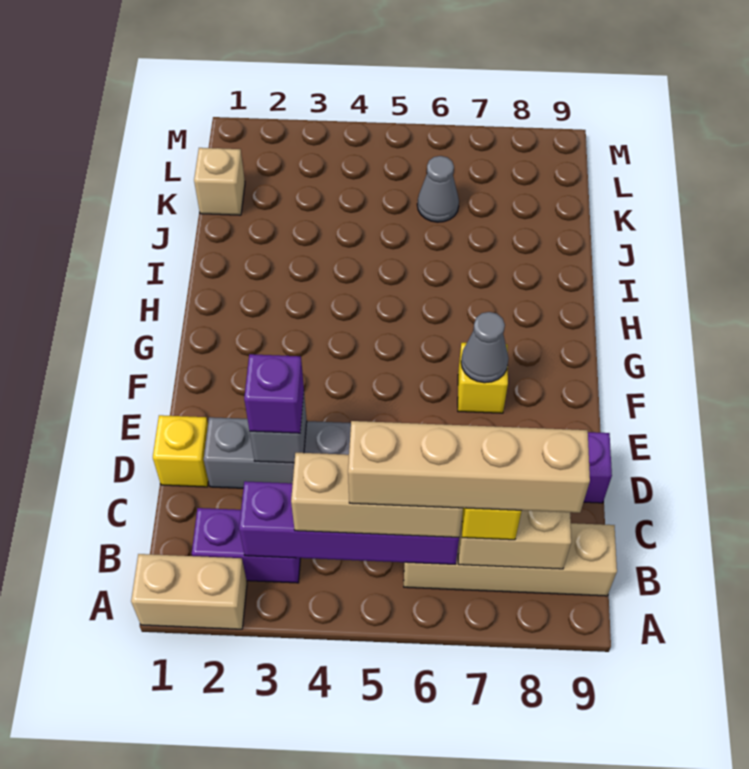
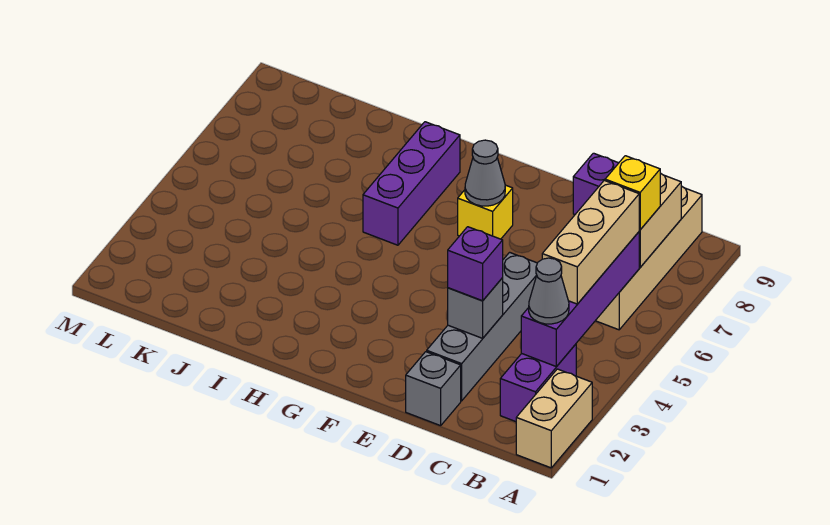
tan brick B5:B8 level 4 -> none
yellow brick D1 level 1 -> grey brick D1 level 1
none -> purple brick H6:H8 level 1
tan brick K1 level 1 -> none
grey cone K6 level 1 -> grey cone B3 level 3

